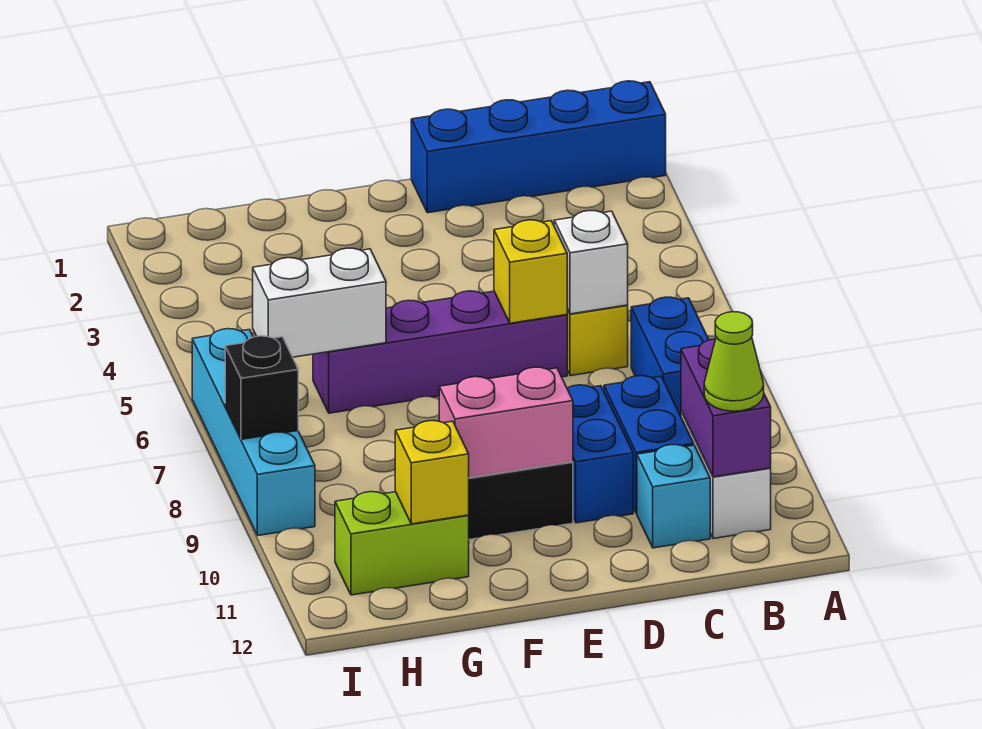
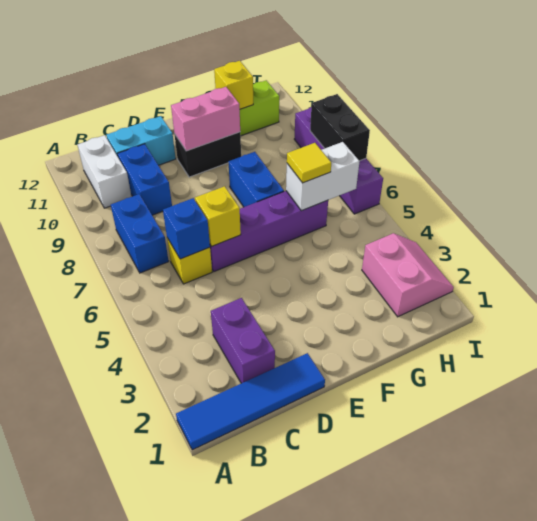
blue brick A1:D1 level 1 -> blue tile A1:D1 level 1
purple brick B10:B11 level 2 -> purple brick C2:C3 level 1
lime cone B11 level 3 -> none
white brick C6 level 2 -> blue brick C6 level 2
cyan brick C11 level 1 -> cyan brick C11:D11 level 1
blue brick D9:D10 level 1 -> blue brick F7:F8 level 1
none -> yellow tile G6 level 3
none -> pink slope H2:I3 level 1 top H
cyan brick I6:I9 level 1 -> purple brick I6:I9 level 1
black brick I8 level 2 -> black brick I7:I8 level 2

